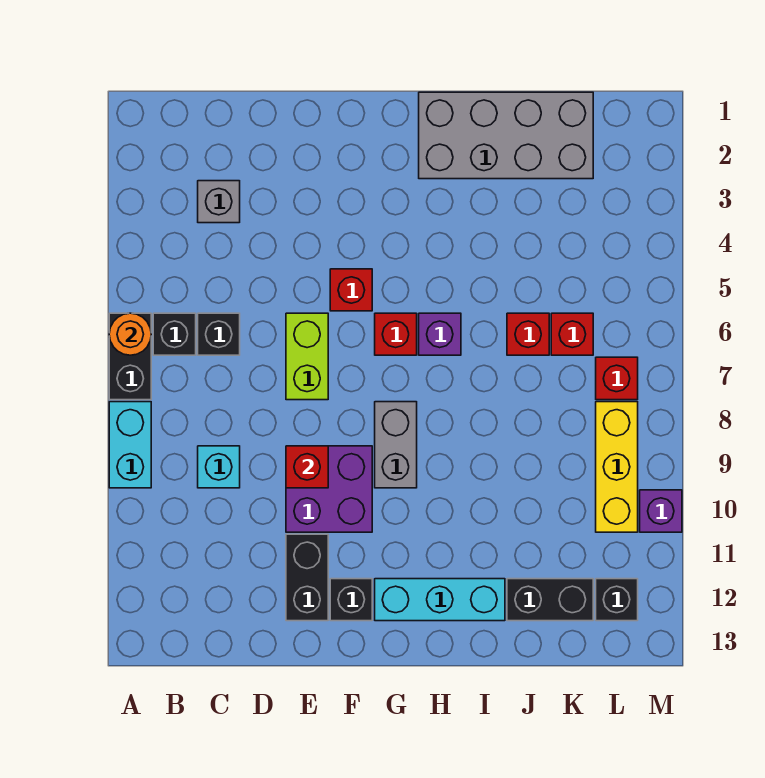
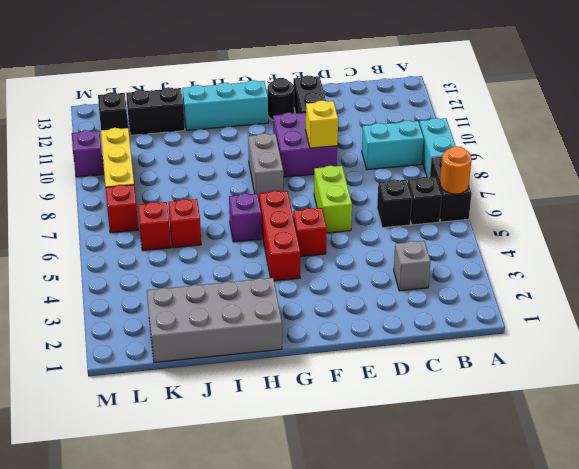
cyan brick C9 level 1 -> cyan brick B9:C9 level 1
red brick E9 level 2 -> yellow brick E9 level 2
black brick F12 level 1 -> black round brick F12 level 1
red brick G6 level 1 -> red brick G4:G6 level 1

